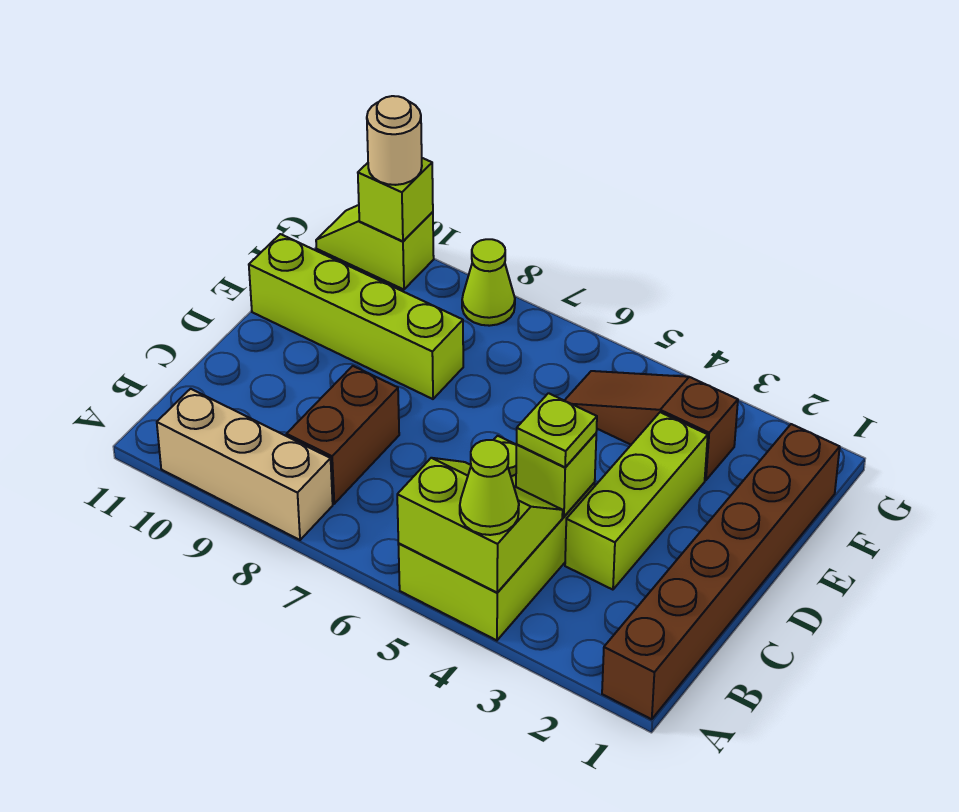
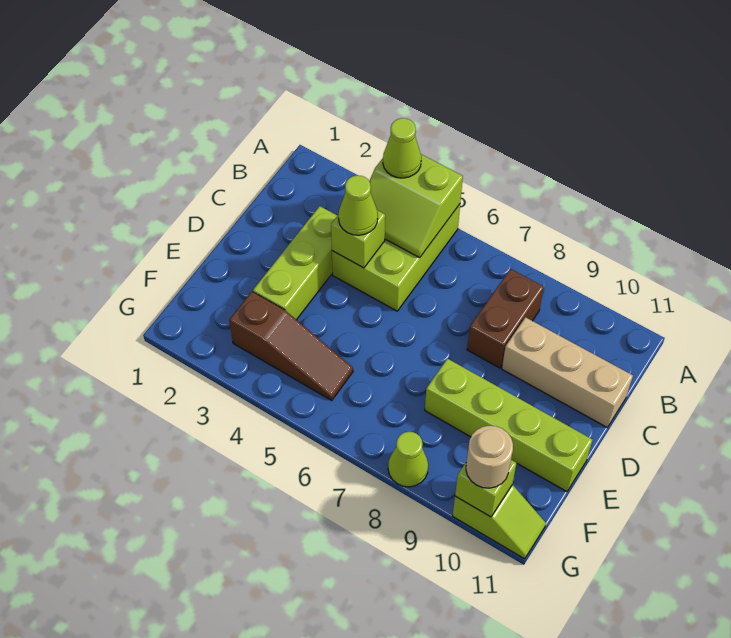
brown brick A1:F1 level 1 -> none
tan brick A8:A10 level 1 -> tan brick C9:C11 level 1
lime plate C4 level 3 -> lime cone C4 level 3

